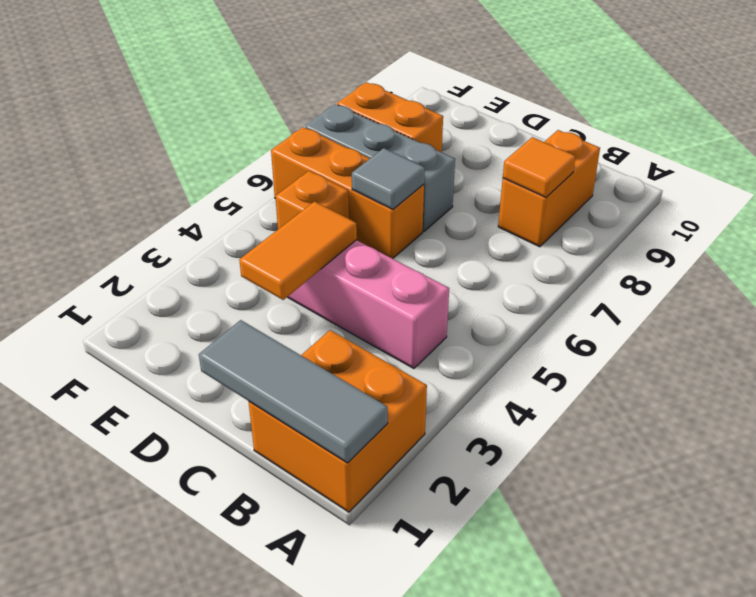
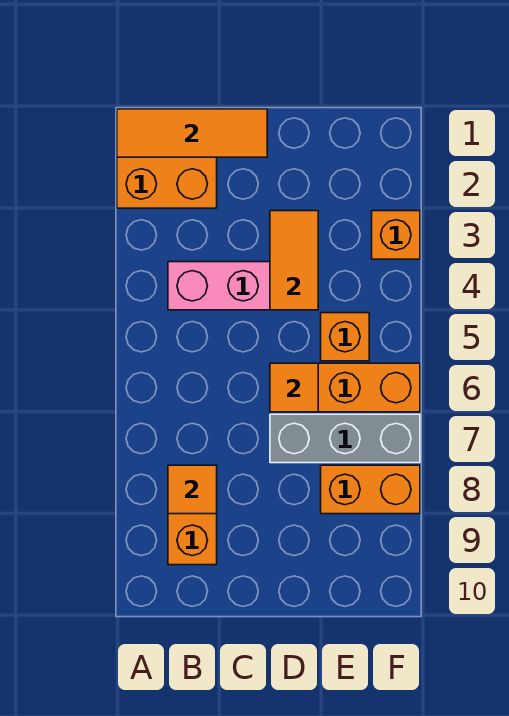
grey tile A1:C1 level 2 -> orange tile A1:C1 level 2
grey tile D6 level 2 -> orange tile D6 level 2
none -> orange brick F3 level 1

